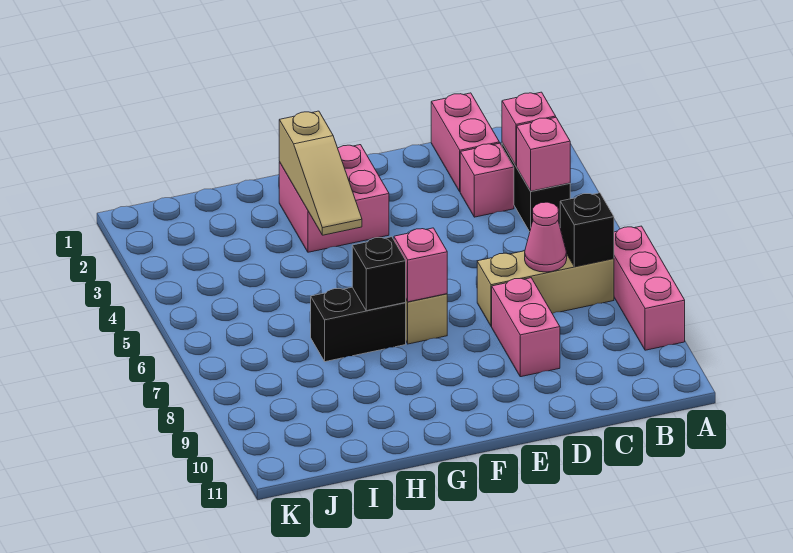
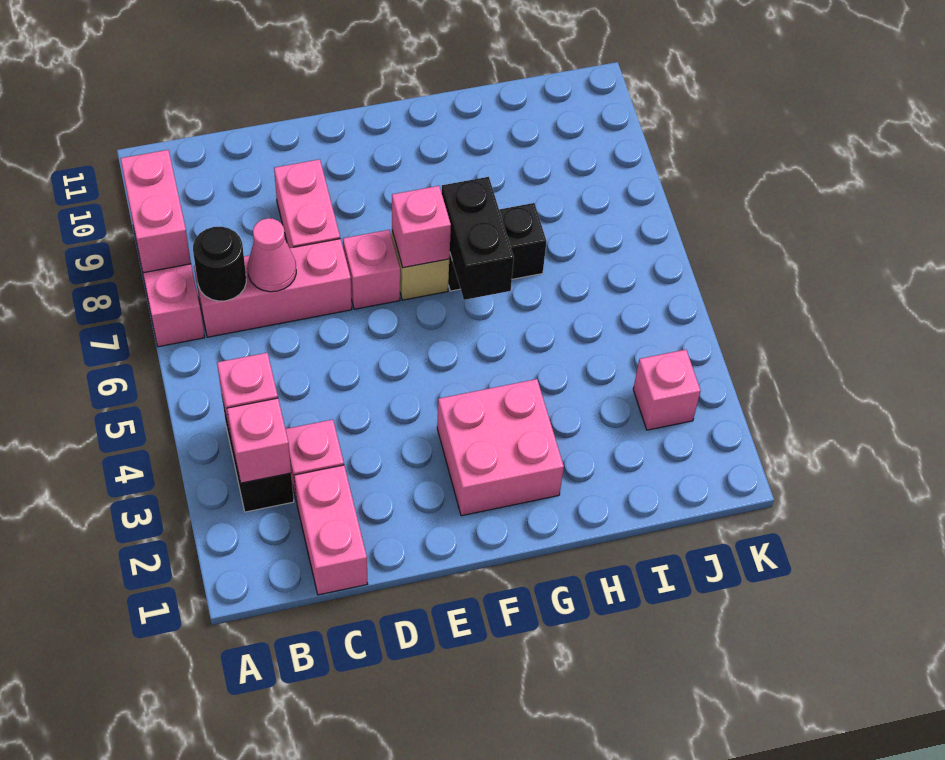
none -> pink brick A8:A9 level 2
tan brick B7:D7 level 1 -> pink brick B7:D7 level 1
black brick B7 level 2 -> black round brick B7 level 2
none -> pink brick E7 level 1
tan slope G2:G4 level 2 top 2 -> none
black brick G7 level 2 -> black brick G6:G7 level 2
none -> pink brick J3 level 1

